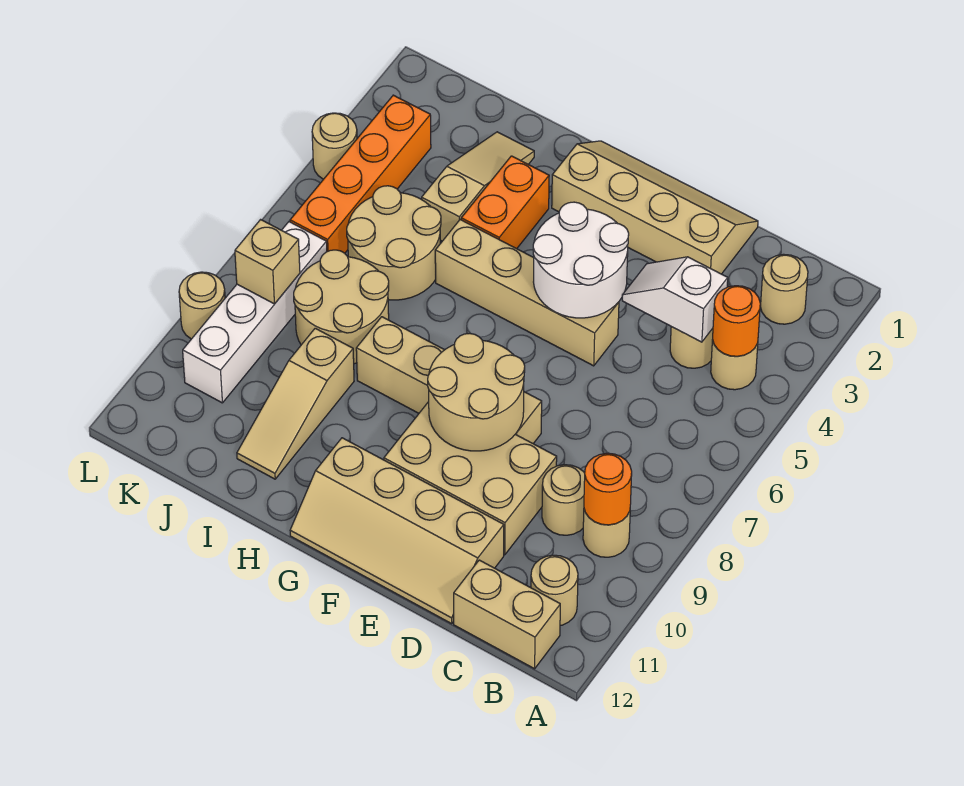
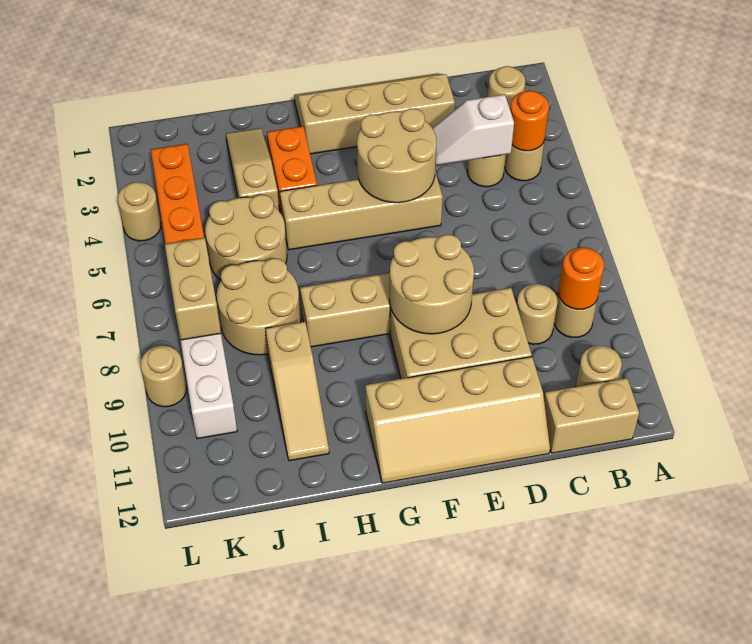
white round brick E4:F5 level 2 -> tan round brick E4:F5 level 2
tan brick K8 level 2 -> tan brick K7:K8 level 2

